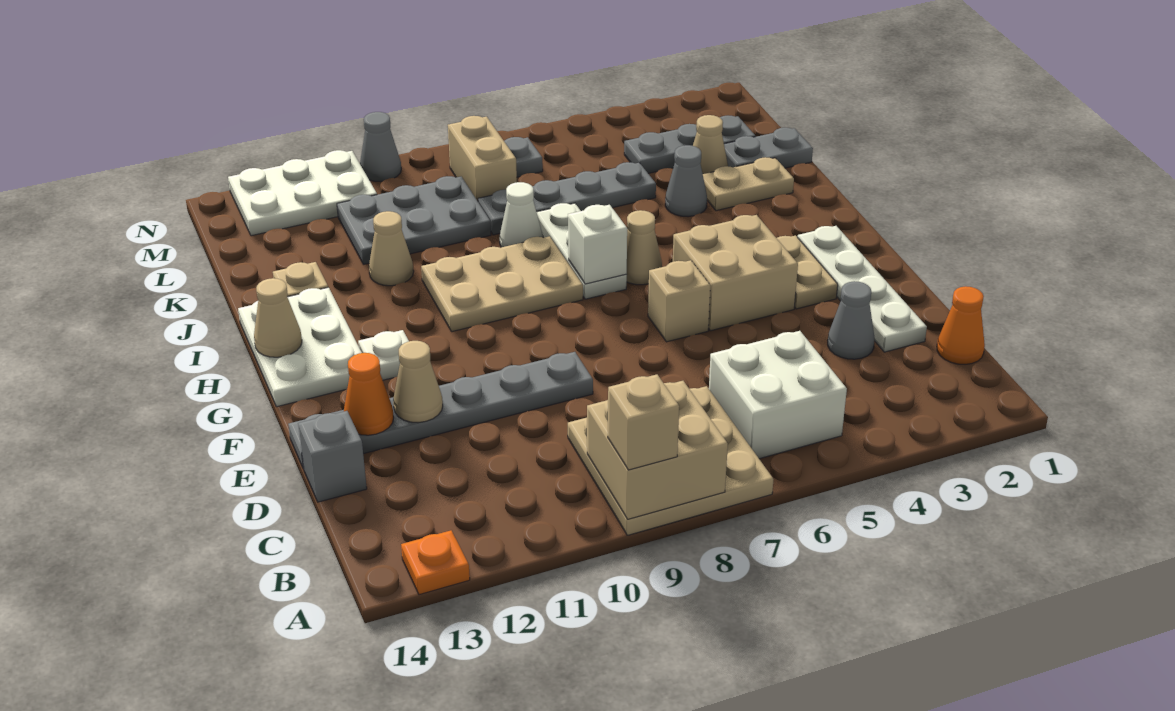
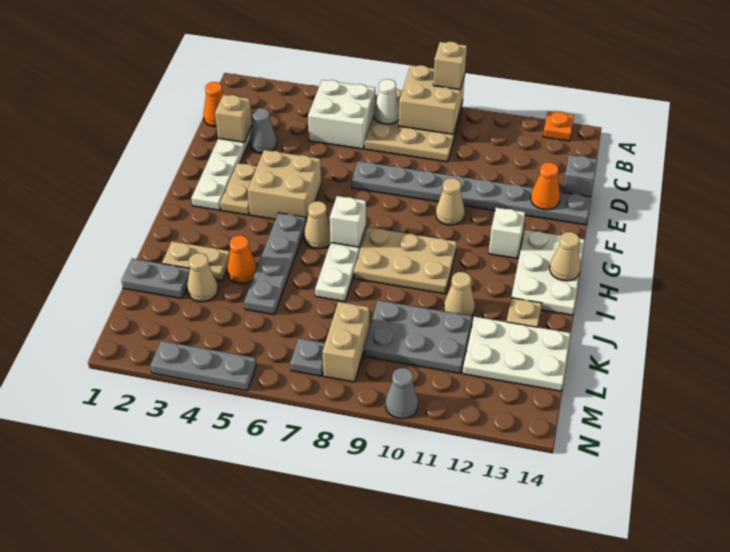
grey plate E9:E14 level 1 -> grey plate E7:E14 level 1
tan cone E12 level 2 -> tan cone F10 level 1
tan brick F6 level 1 -> tan brick D2 level 2
white plate G12 level 1 -> white brick G12 level 1
grey cone J4 level 1 -> orange cone J4 level 1
white cone J8 level 1 -> white cone B7 level 2
grey plate K5:K8 level 1 -> grey plate H5:K5 level 1
grey plate L2:L4 level 1 -> grey plate N3:N5 level 1
white plate M11:N13 level 1 -> white plate K12:L14 level 1

